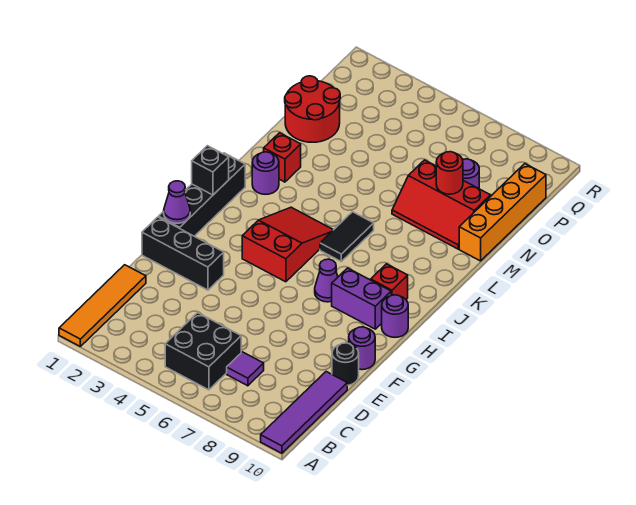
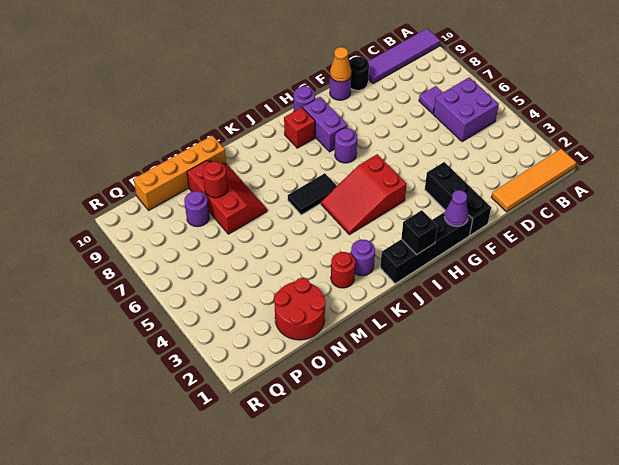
black brick B5:C6 level 1 -> purple brick B5:C6 level 1
none -> orange cone F10 level 2
purple cone H7 level 1 -> purple round brick H7 level 1
red brick L2 level 1 -> red round brick L2 level 1

